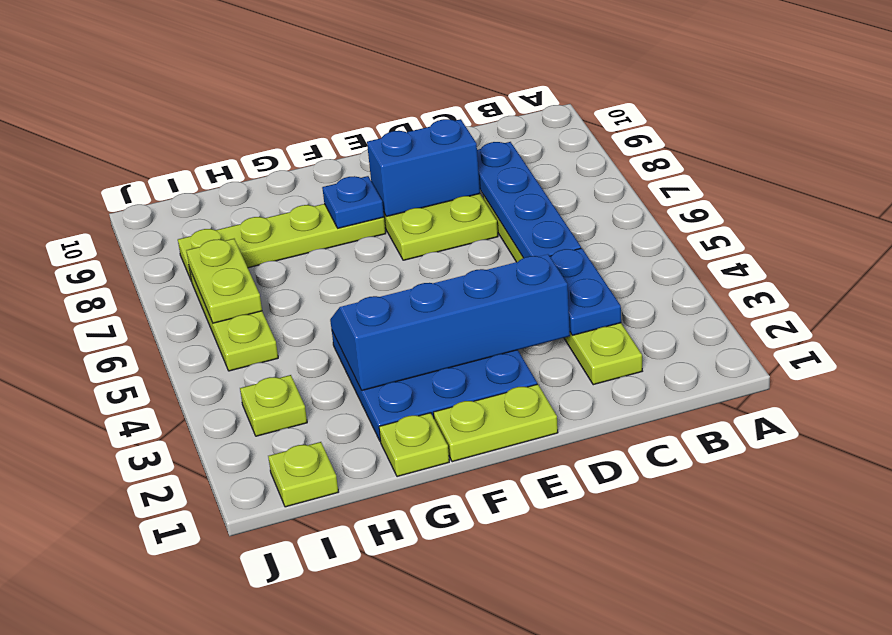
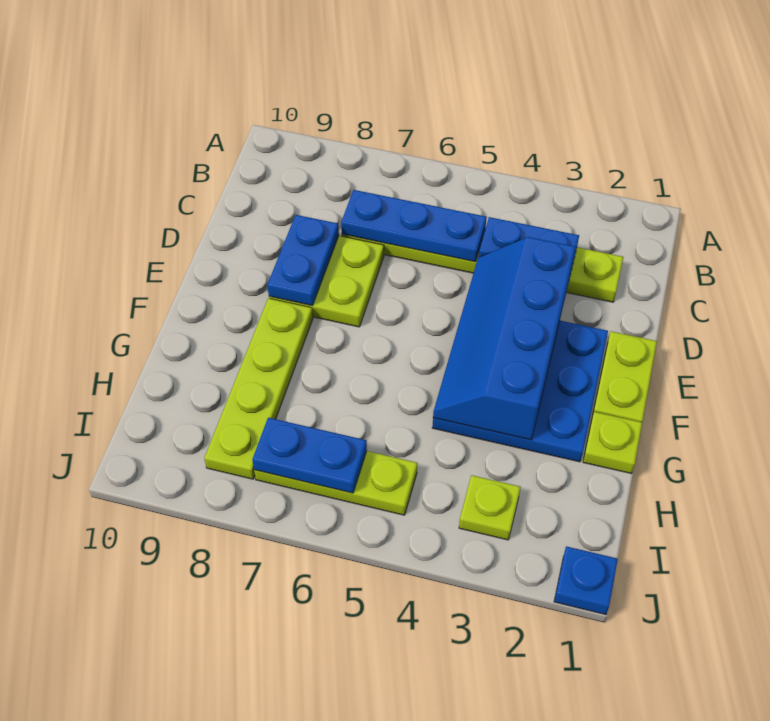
blue plate C5:C8 level 2 -> blue plate C5:C7 level 2
blue brick D8:E8 level 2 -> blue plate D8:E8 level 2
blue plate F8 level 2 -> blue plate J1 level 1
lime plate I1 level 1 -> none
lime plate I6:I7 level 2 -> blue plate I6:I7 level 2

